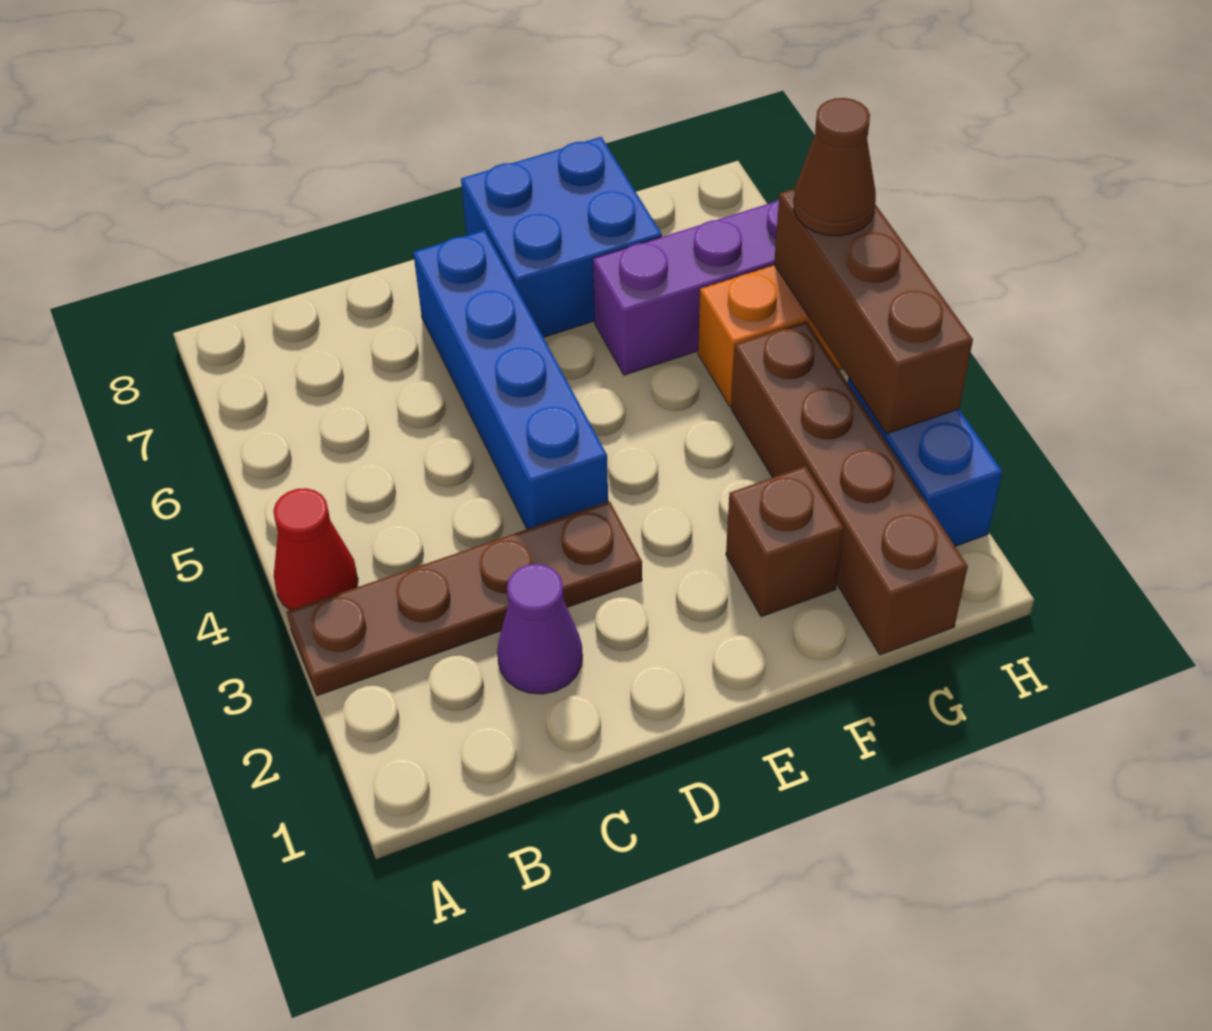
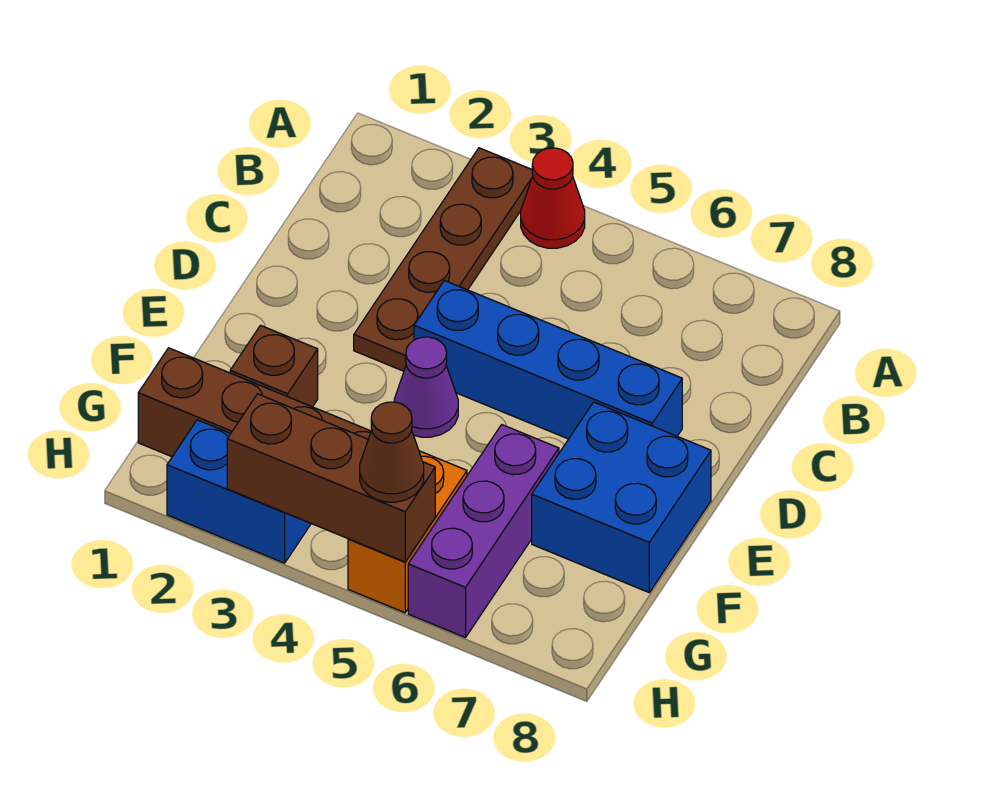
purple cone C2 level 1 -> purple cone E4 level 1

